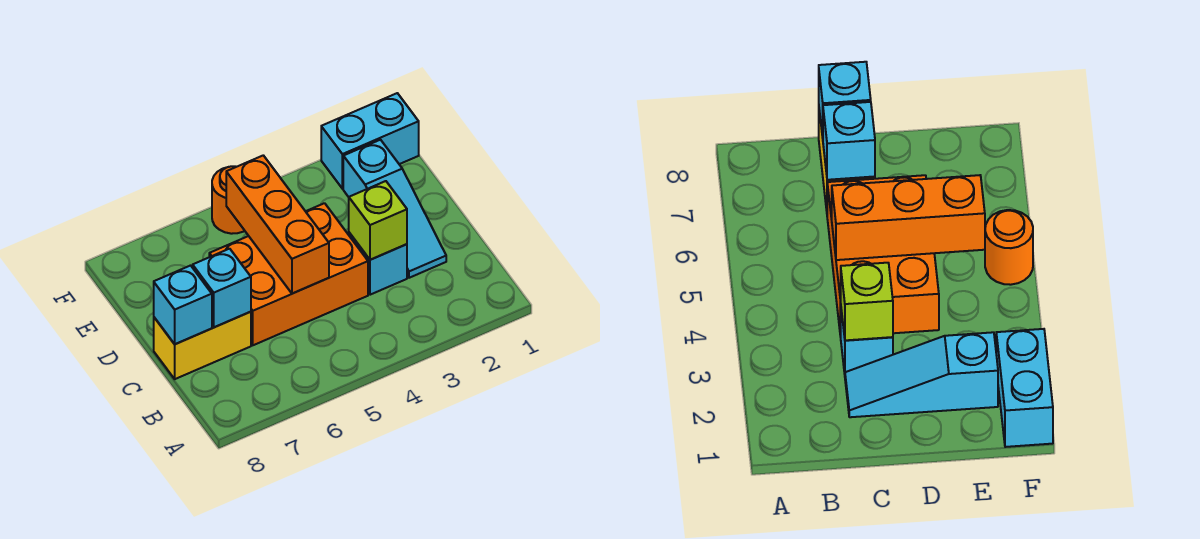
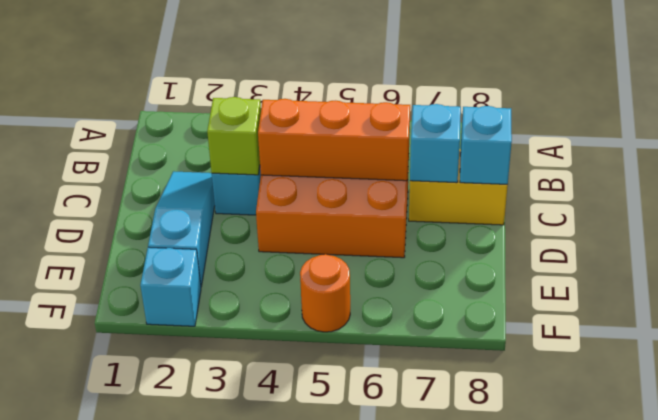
orange brick C5:E5 level 2 -> orange brick C4:C6 level 2
cyan brick F1:F2 level 1 -> cyan brick F2 level 1

